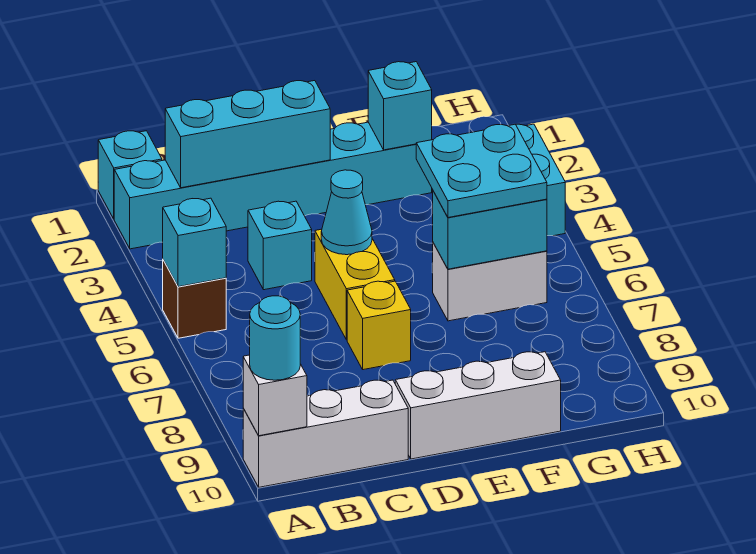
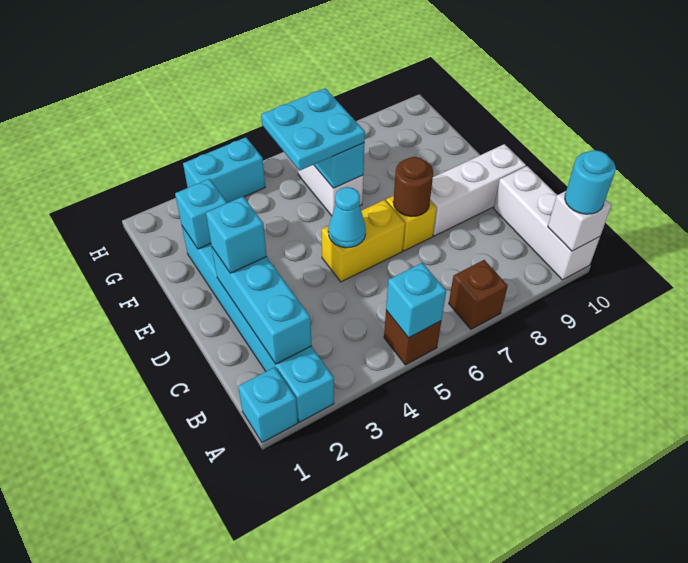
none -> brown brick A7 level 1
cyan brick C4 level 1 -> cyan brick D2 level 3
none -> brown round brick D7 level 2
white brick D10:F10 level 1 -> white brick D8:D10 level 1

